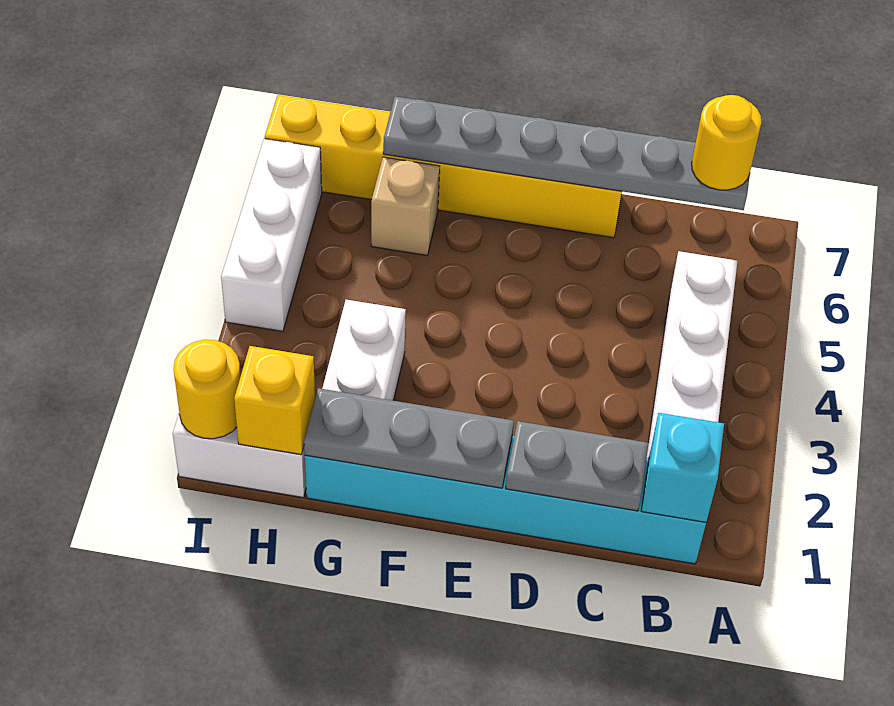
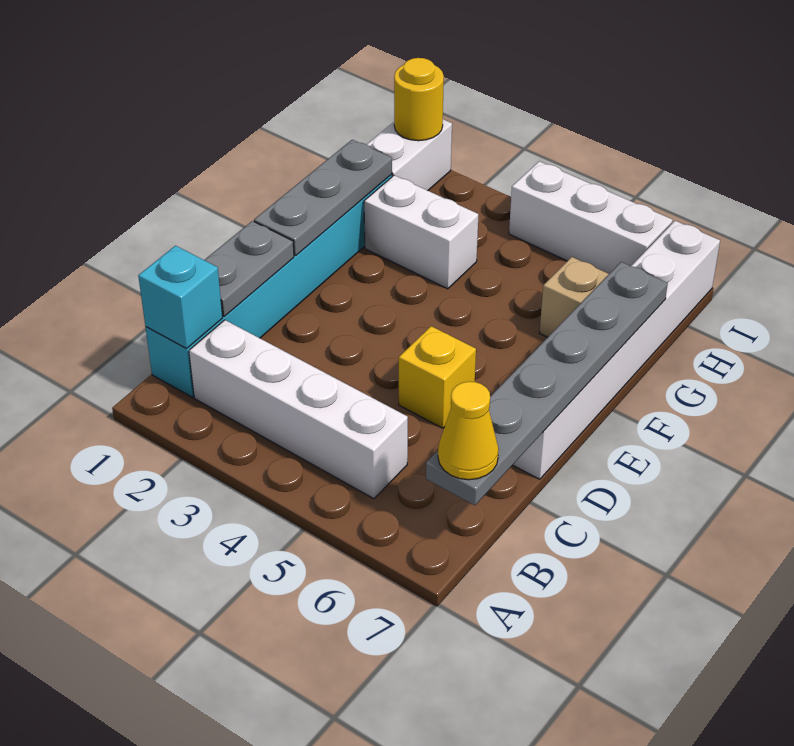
yellow round brick B7 level 3 -> yellow cone B7 level 3
yellow brick D7:I7 level 1 -> white brick D7:I7 level 1
yellow brick H1 level 2 -> yellow brick D5 level 1

